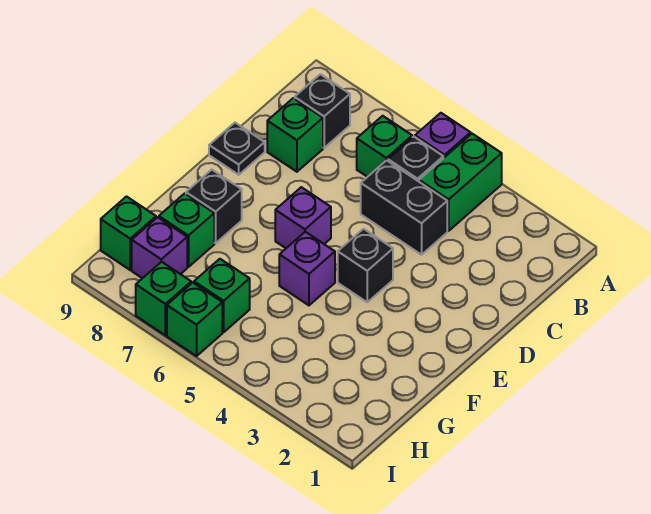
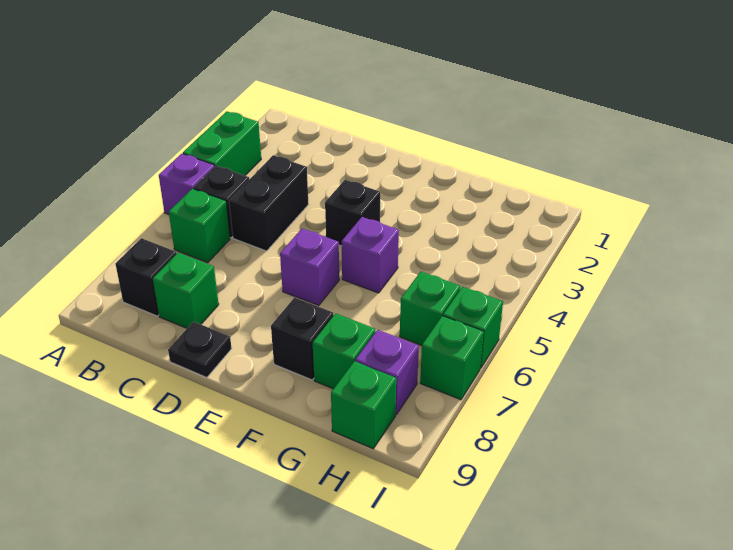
green brick A4:B4 level 1 -> green brick A3:A4 level 1

